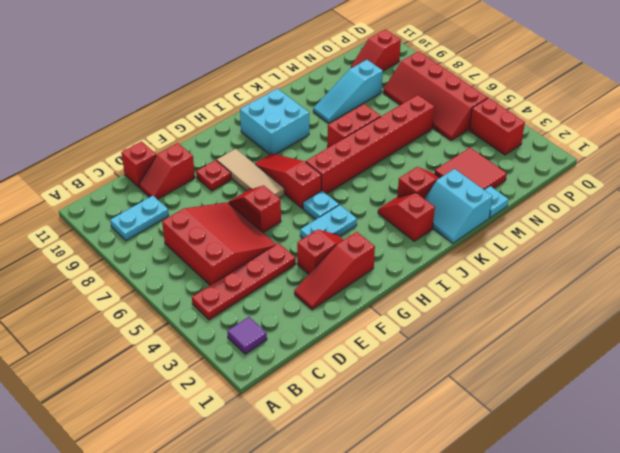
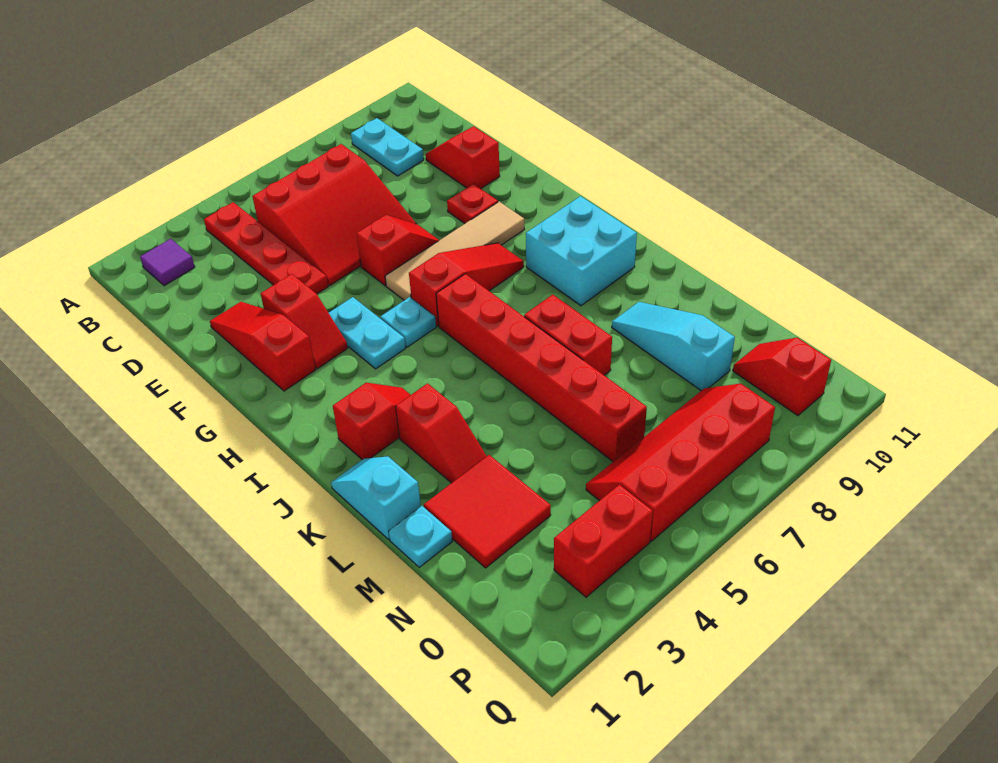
red brick D11 level 1 -> none
tan tile G7:G9 level 1 -> tan tile G6:G9 level 1
cyan slope K1:L2 level 1 top L -> cyan slope K1:L1 level 1 top L

